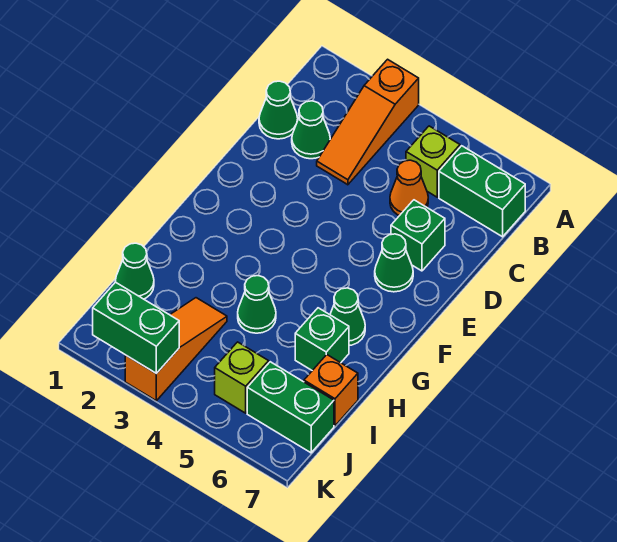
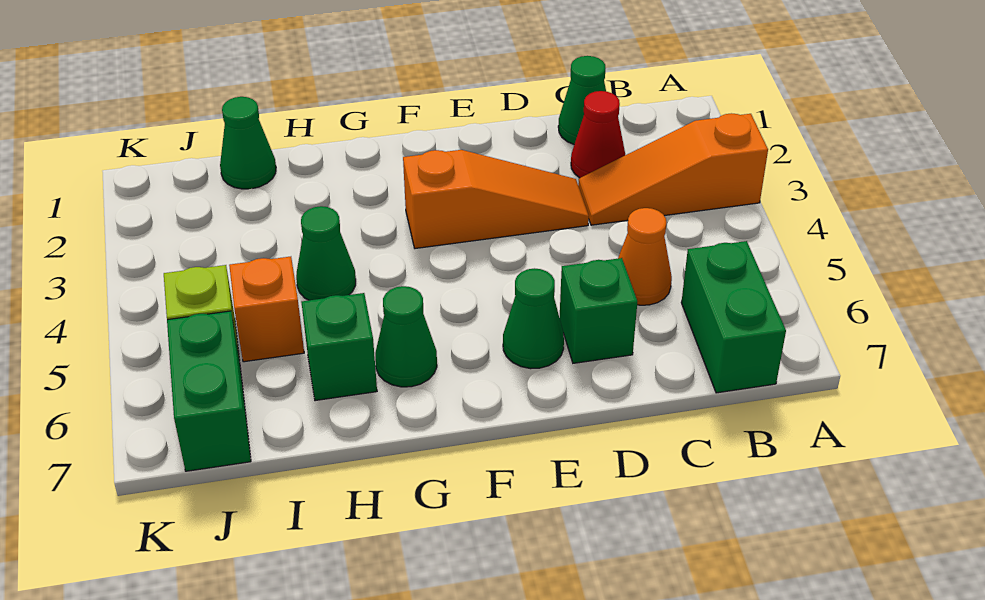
lime brick B5 level 1 -> none
green cone C2 level 1 -> red cone C2 level 1
orange slope I3:K3 level 1 top K -> orange slope D3:F3 level 1 top F
orange brick I7 level 1 -> orange brick I5 level 1
green brick K2:K3 level 2 -> none

